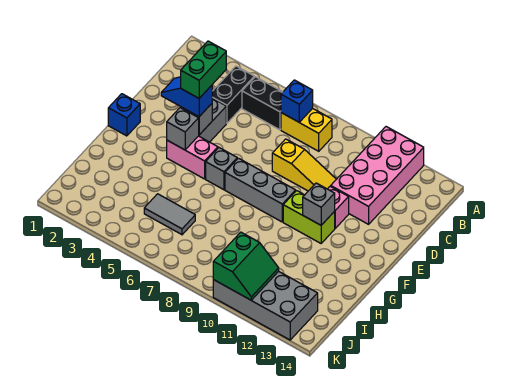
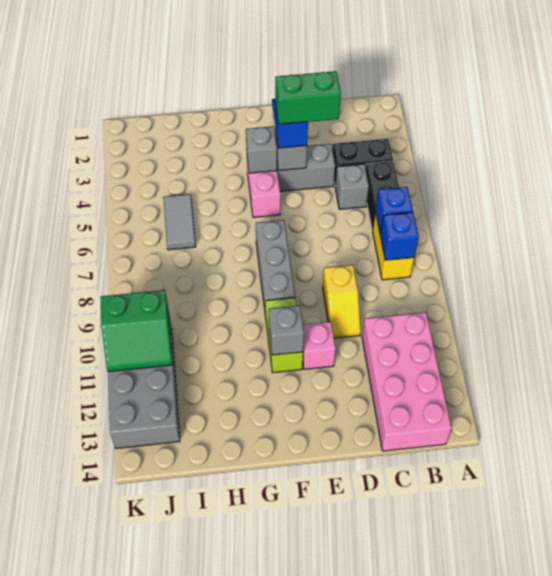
pink brick A11:D12 level 1 -> pink brick B11:C14 level 1
yellow slope D8:D10 level 1 top 8 -> yellow slope D9:D10 level 1 top 9
blue brick F1 level 1 -> blue brick B8 level 2
grey brick F6 level 1 -> grey brick C5 level 1

